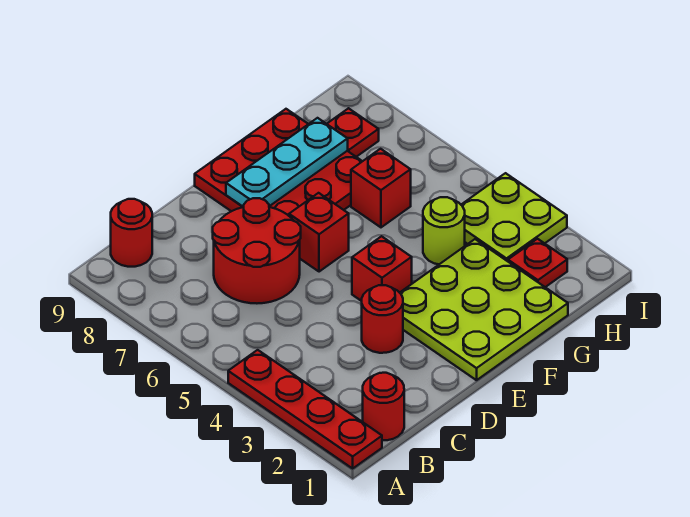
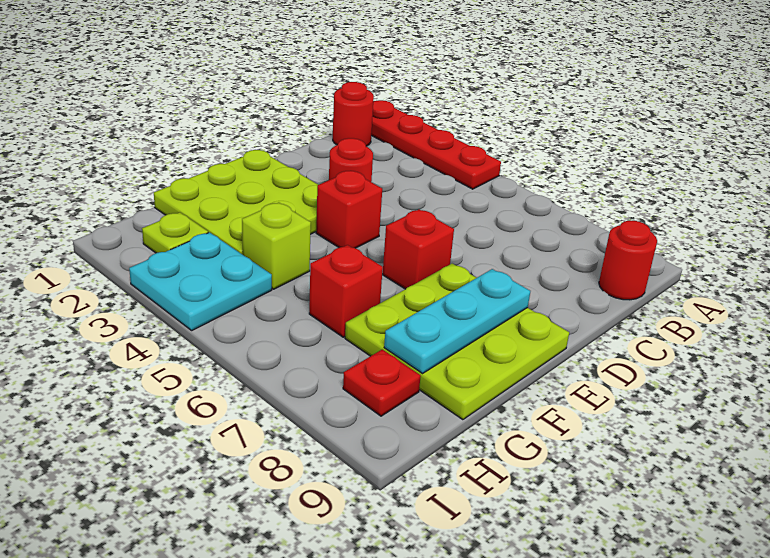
red round brick C6:D7 level 1 -> none
red plate E7:G9 level 1 -> lime plate E7:G9 level 1
lime round brick G4 level 1 -> lime brick G4 level 1
red plate H2 level 1 -> lime plate H2 level 1
lime plate H3:I4 level 1 -> cyan plate H3:I4 level 1

